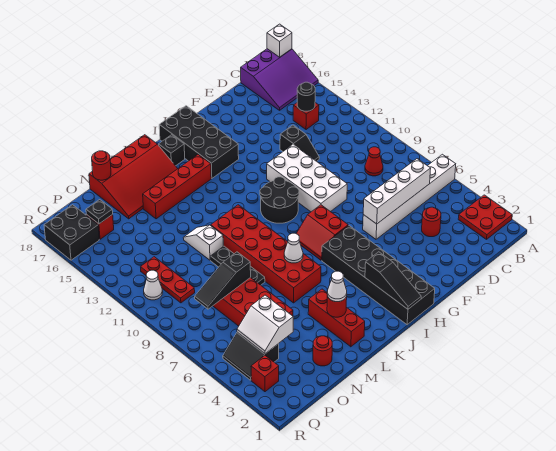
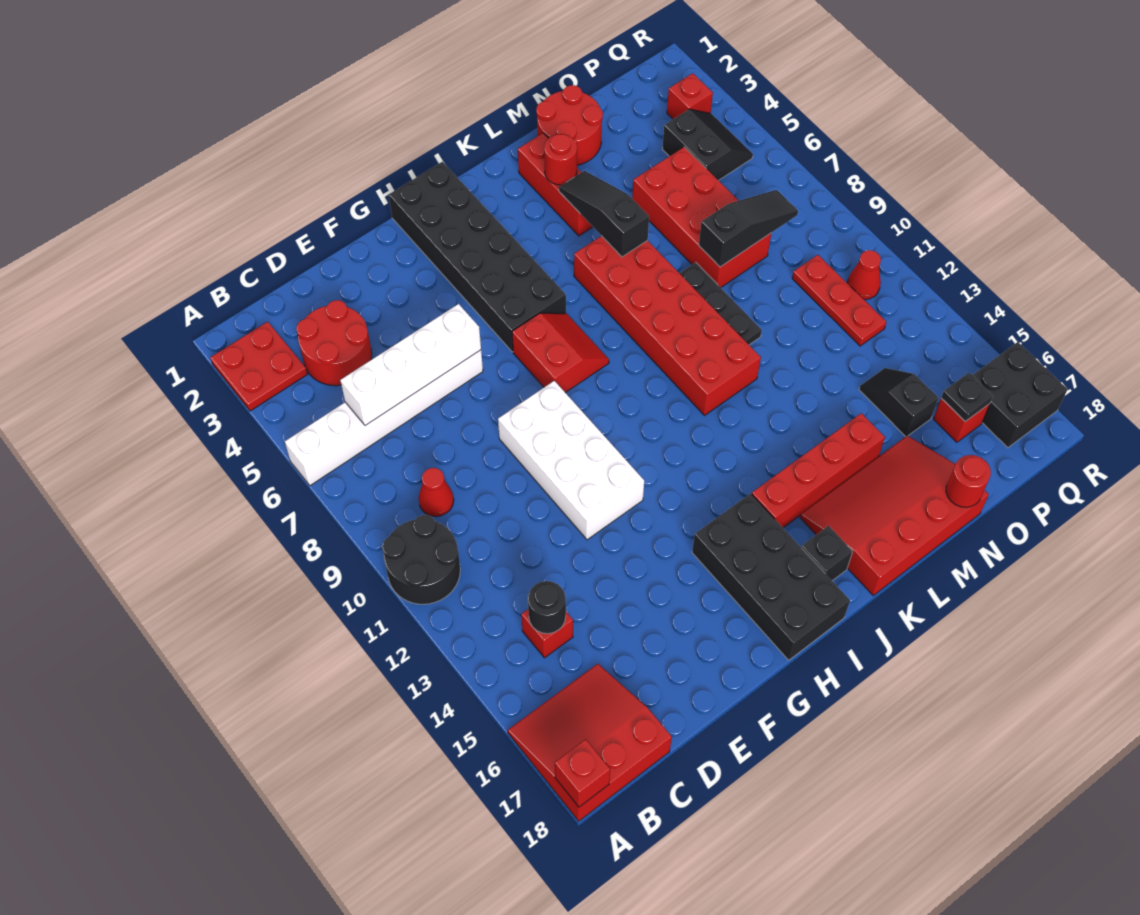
purple slope A16:C18 level 1 top 18 -> red slope A16:C18 level 1 top 18
white brick A18 level 2 -> red brick A18 level 2
red round brick D4 level 1 -> red round brick C3:D4 level 1
black slope E12:E13 level 1 top 13 -> black slope O14:O15 level 1 top 15
black round brick H10:I11 level 1 -> black round brick A10:B11 level 1
black slope I1:I3 level 2 top 3 -> black slope L4:L6 level 2 top 6
white cone K7 level 2 -> none
white cone L3 level 3 -> none
white slope M11:M12 level 1 top 11 -> none
red round brick N2 level 1 -> red round brick M1:N2 level 1
white slope O4:P5 level 2 top O -> none
white cone Q11 level 1 -> red cone Q11 level 1

